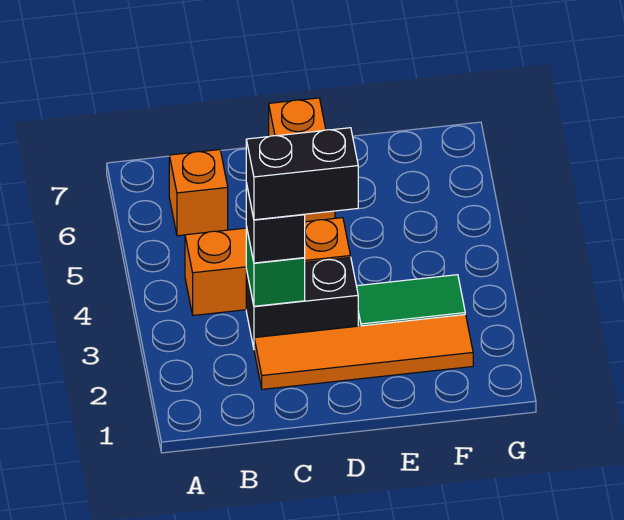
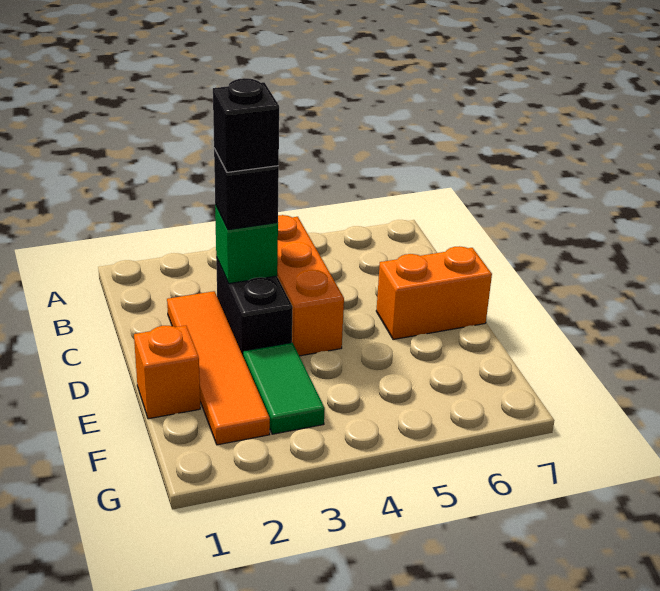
orange brick B6 level 1 -> orange brick E1 level 1
black brick C3:D3 level 4 -> black brick C3 level 4

